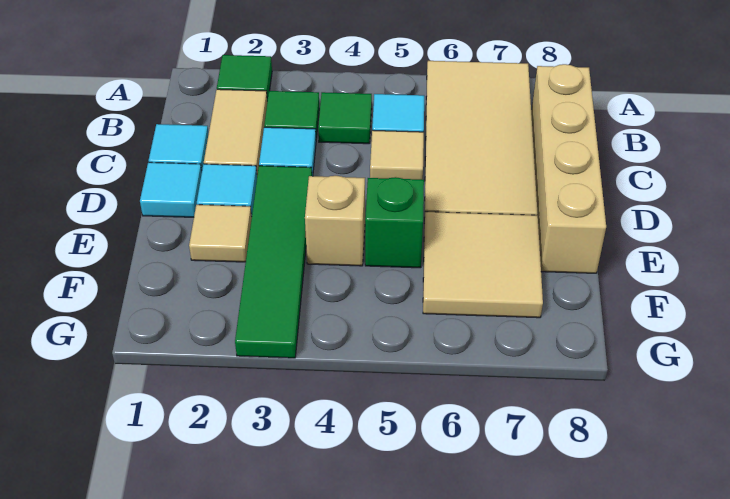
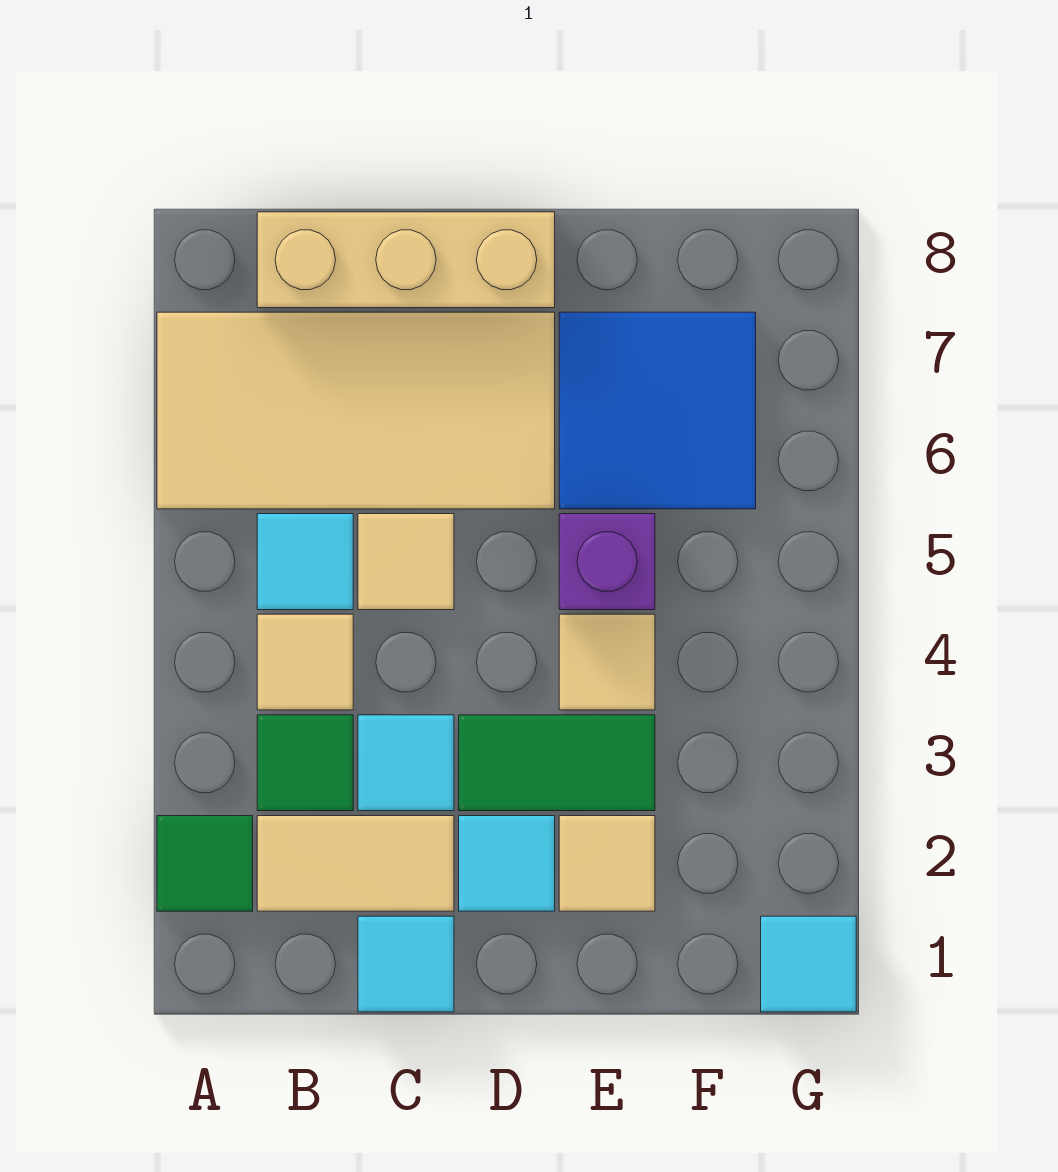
green tile B4 level 1 -> tan tile B4 level 1
tan brick B8:E8 level 1 -> tan brick B8:D8 level 1
cyan tile D1 level 1 -> cyan tile G1 level 1
green tile D3:G3 level 1 -> green tile D3:E3 level 1
tan brick E4 level 1 -> tan tile E4 level 1
green brick E5 level 1 -> purple brick E5 level 1
tan tile E6:F7 level 1 -> blue tile E6:F7 level 1

